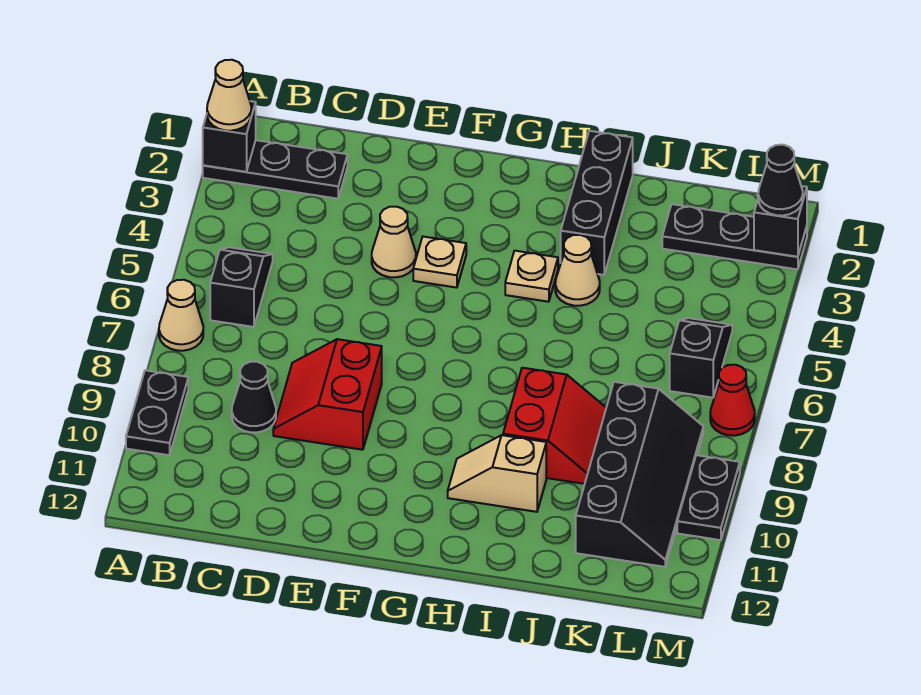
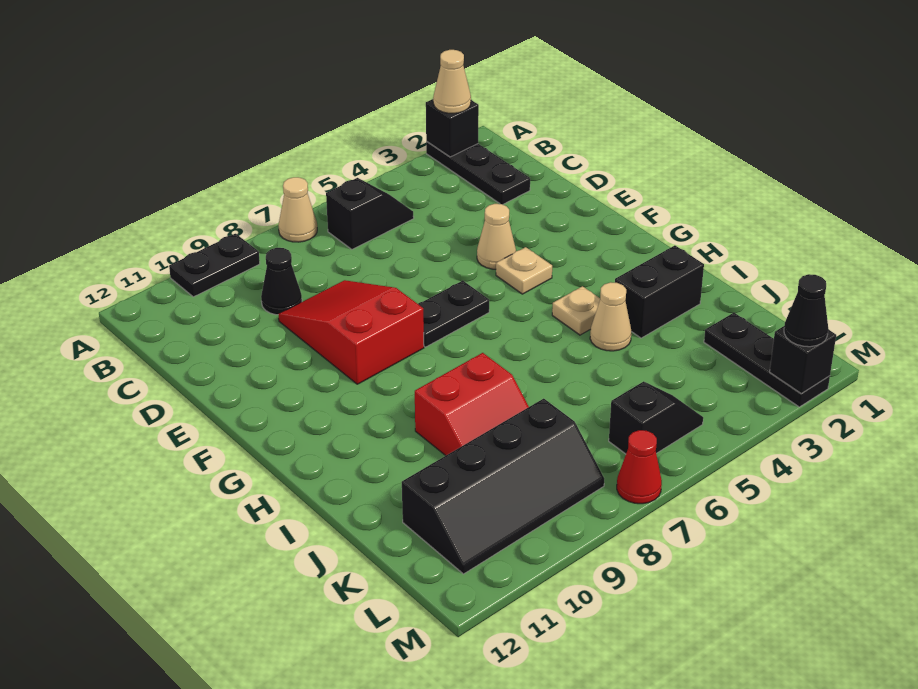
red slope D8:E9 level 1 top E -> red slope D8:F9 level 1 top F
tan slope H10:I10 level 1 top I -> none
black brick I1:I3 level 1 -> black brick I2:I3 level 1
black plate M9:M10 level 1 -> black plate F6:F7 level 1

